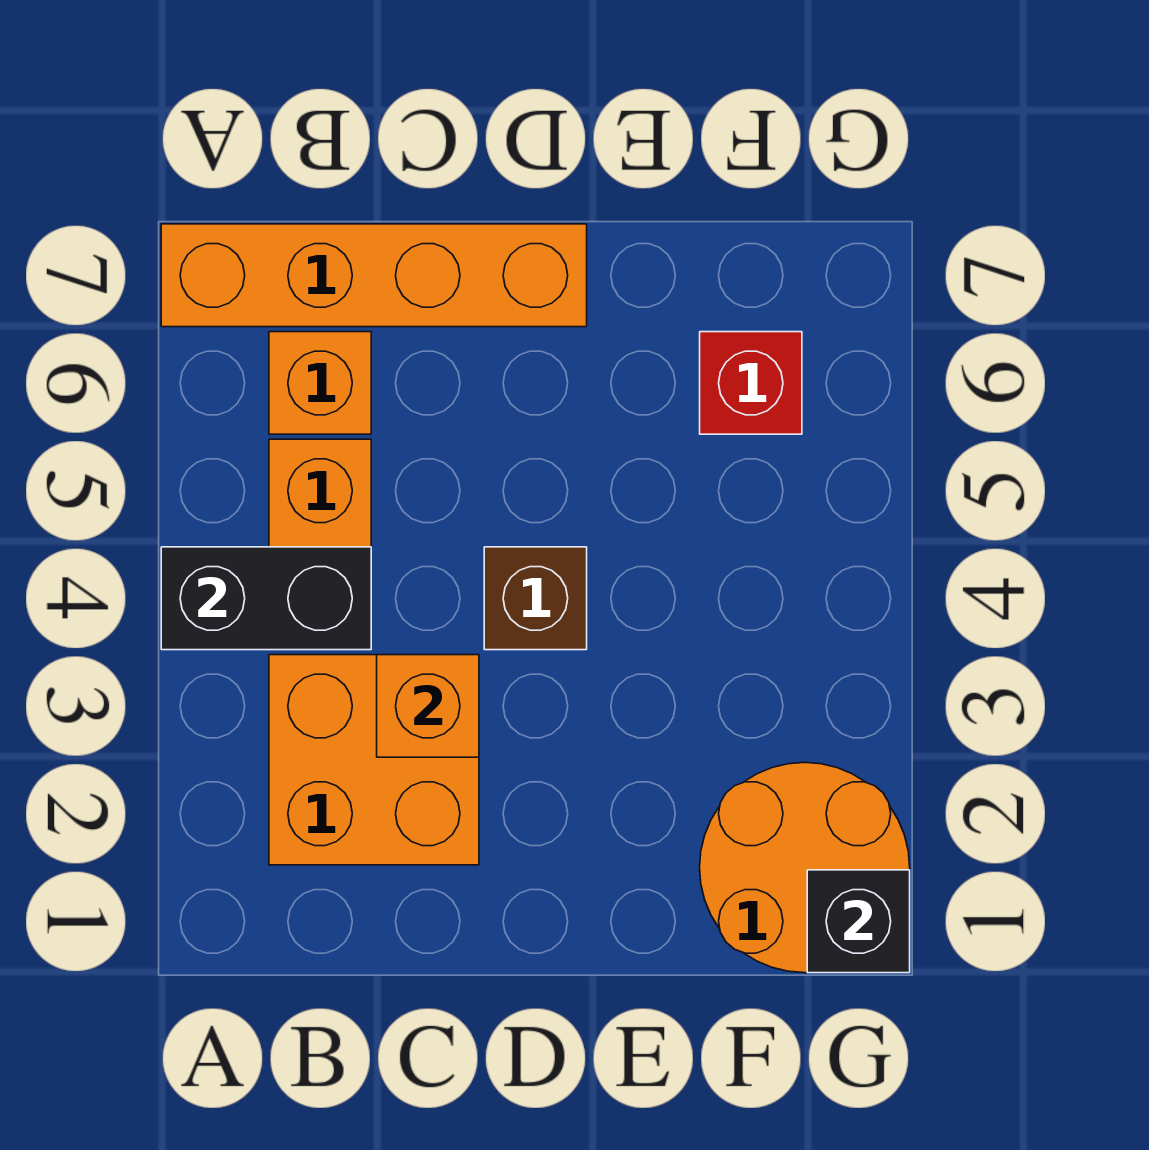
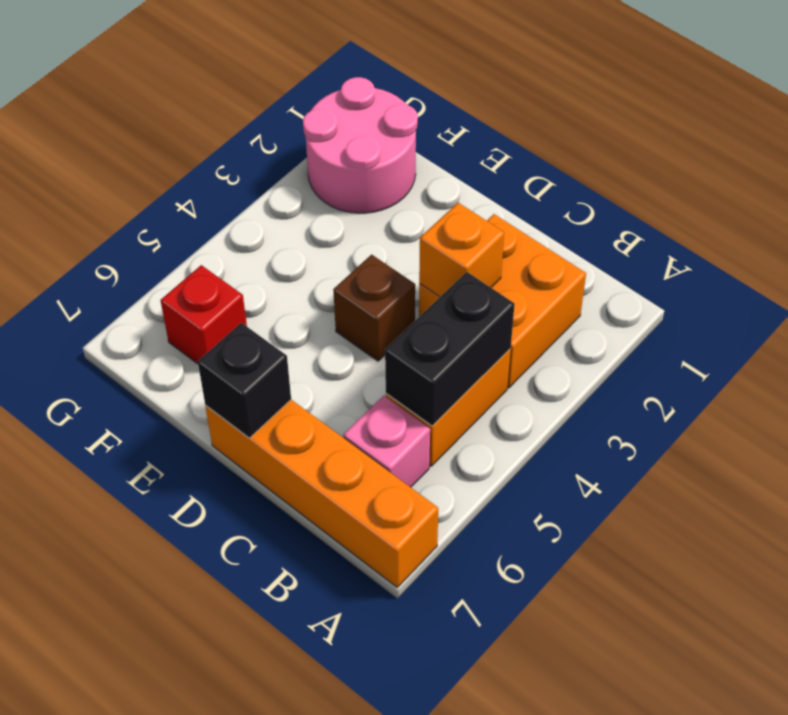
black brick A4:B4 level 2 -> black brick B4:B5 level 2
orange brick B6 level 1 -> pink brick B6 level 1
orange round brick F1:G2 level 1 -> pink round brick F1:G2 level 1
black brick G1 level 2 -> black brick D7 level 2

